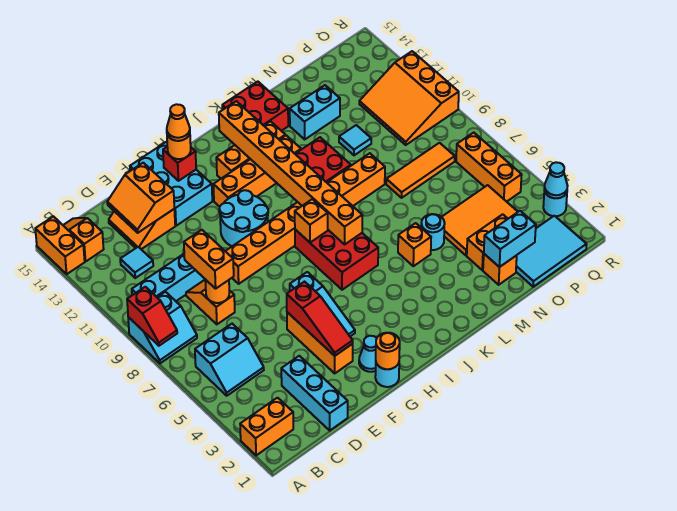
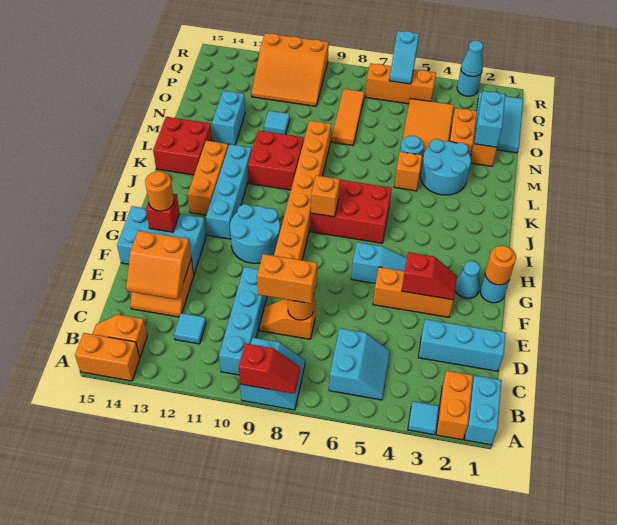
none -> cyan brick A1:B1 level 1
none -> cyan tile A3 level 1
red slope F3:F5 level 2 top 5 -> red slope F3:F4 level 2 top 4
orange cone G14 level 4 -> none
orange brick H12:K12 level 1 -> cyan brick H12:K12 level 1
orange brick J7:J14 level 2 -> none
none -> cyan round brick L3:M4 level 1
none -> cyan slope Q6:R6 level 2 top R

